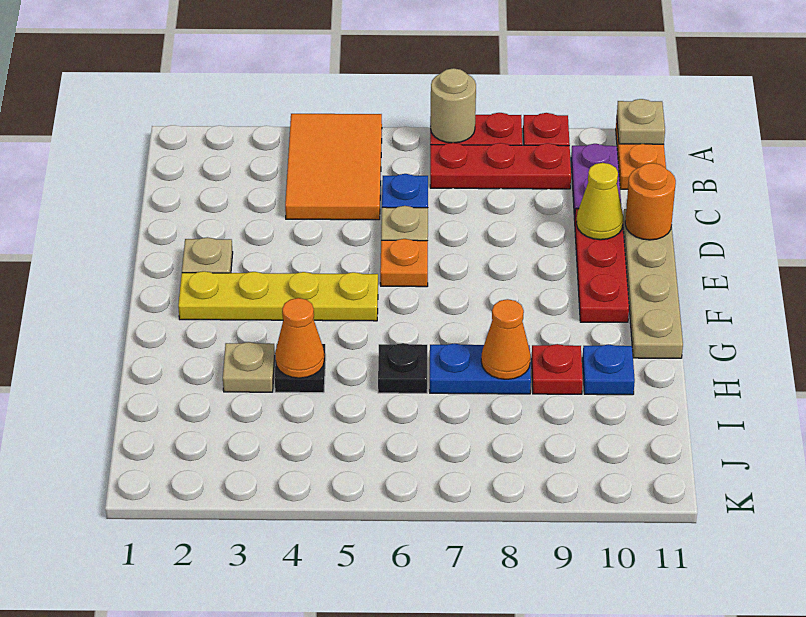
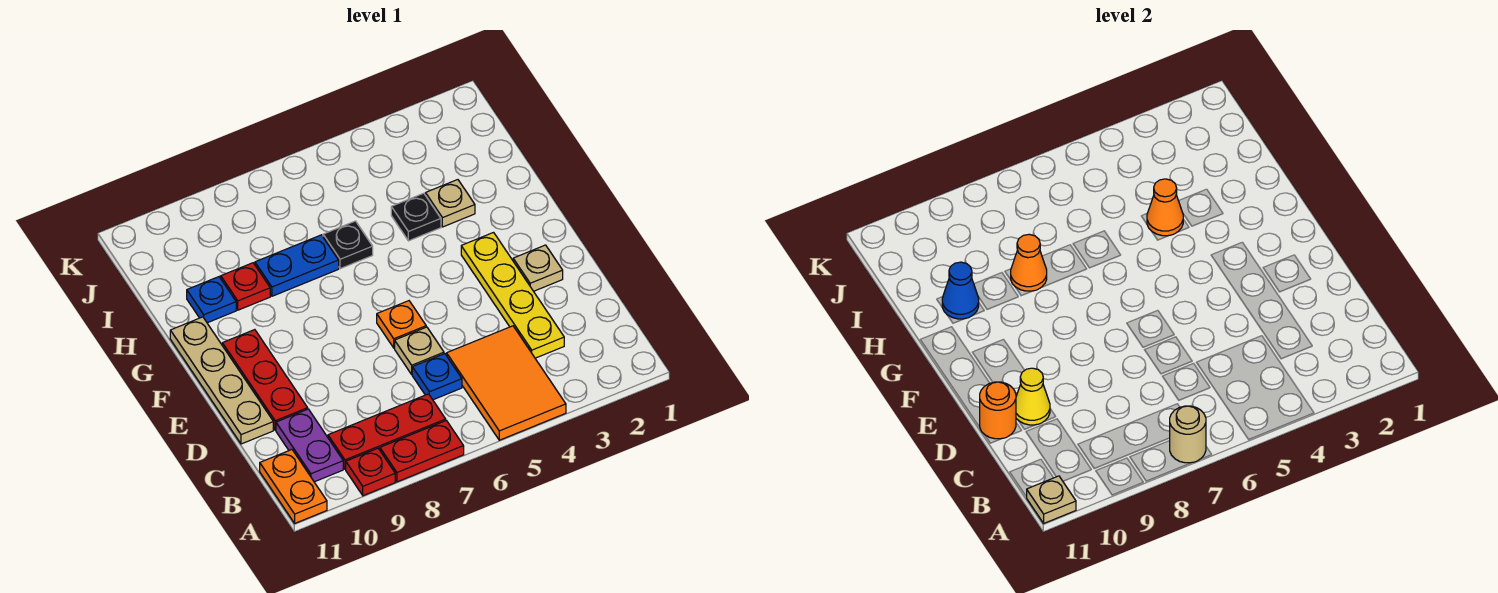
yellow plate F2:F5 level 1 -> yellow plate C3:F3 level 1
none -> blue cone H10 level 2

